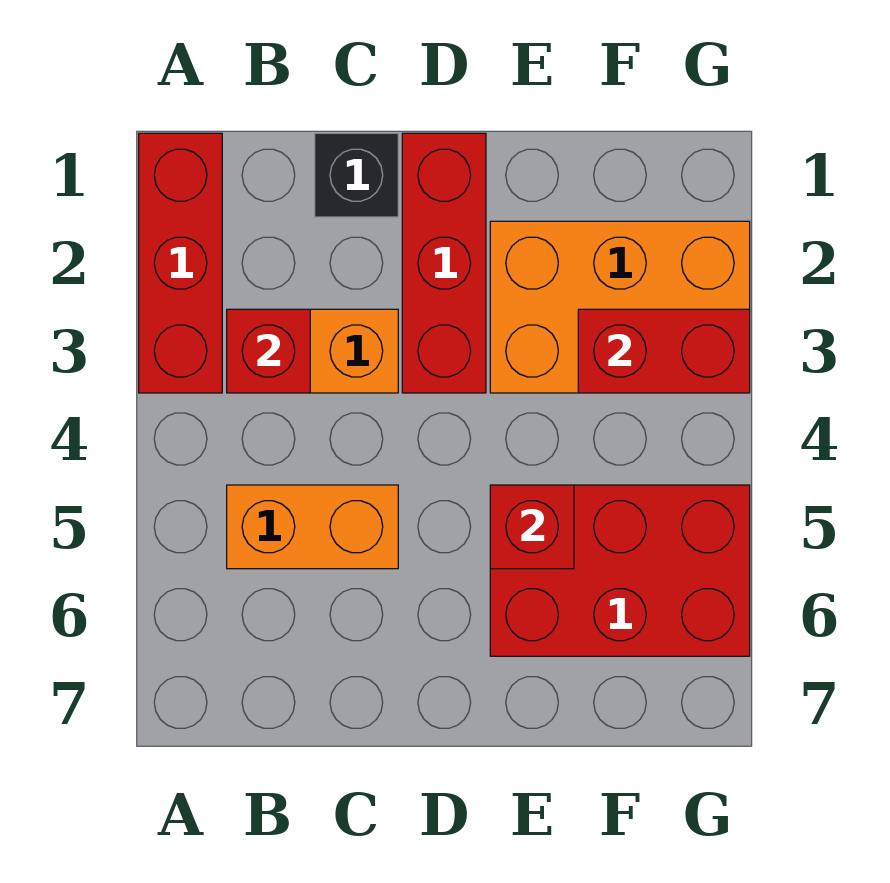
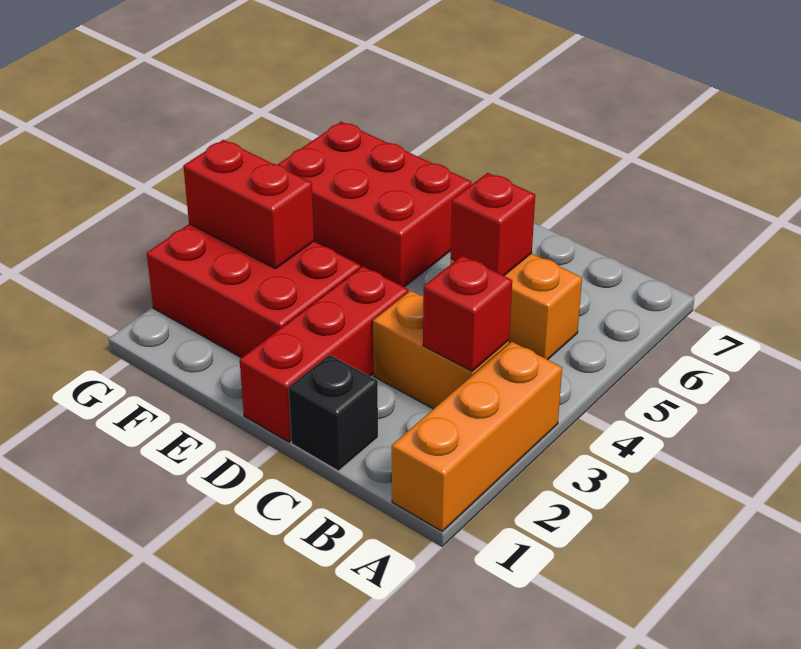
red brick A1:A3 level 1 -> orange brick A1:A3 level 1
orange brick E2:G3 level 1 -> red brick E2:G3 level 1
red brick E5 level 2 -> red brick C5 level 2

